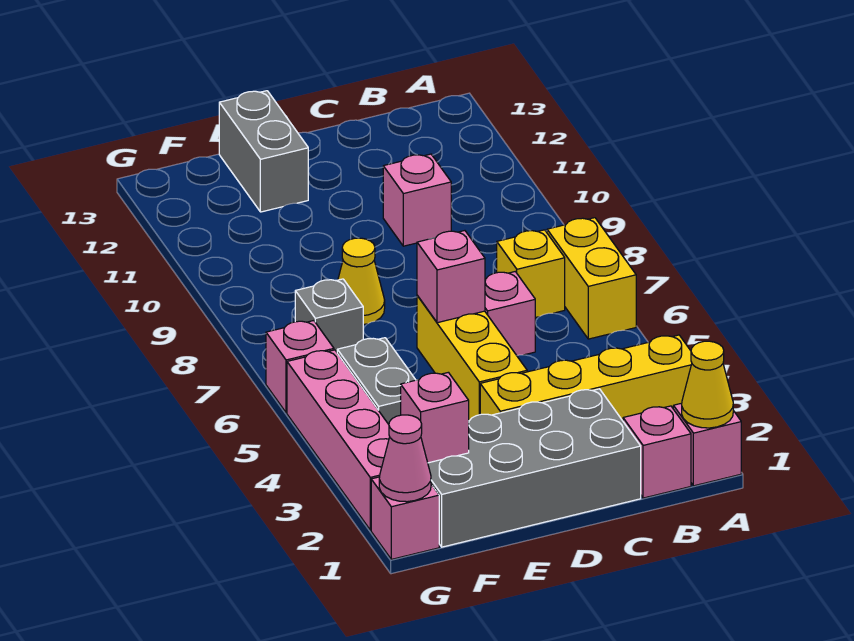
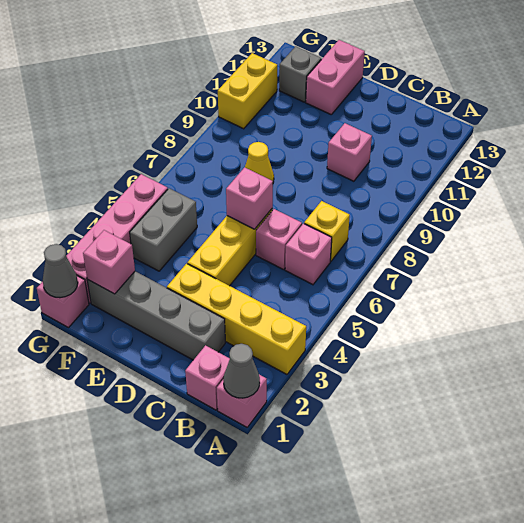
yellow cone A1 level 2 -> grey cone A1 level 2
yellow brick A6:A7 level 1 -> yellow brick G10:G11 level 1
grey brick C1:F2 level 1 -> grey brick C2:F2 level 1
grey brick E12:E13 level 1 -> pink brick E12:E13 level 1
grey brick F7 level 1 -> grey brick F12 level 1
pink cone G1 level 2 -> grey cone G1 level 2
pink brick G6 level 1 -> pink brick B6 level 1

